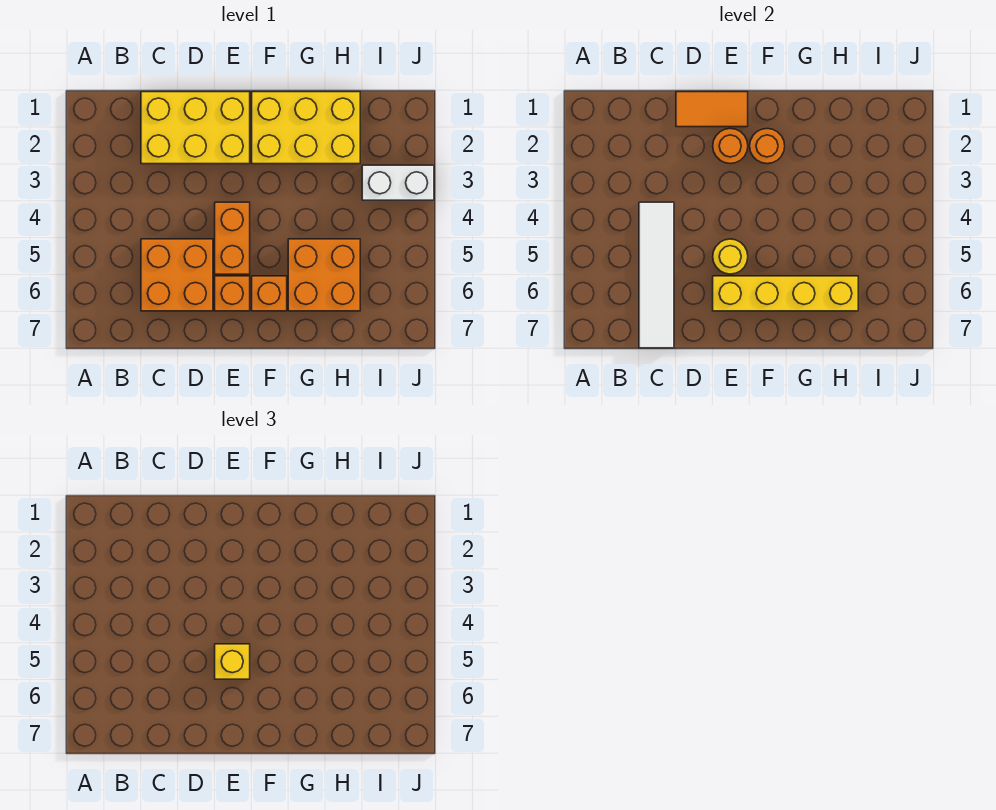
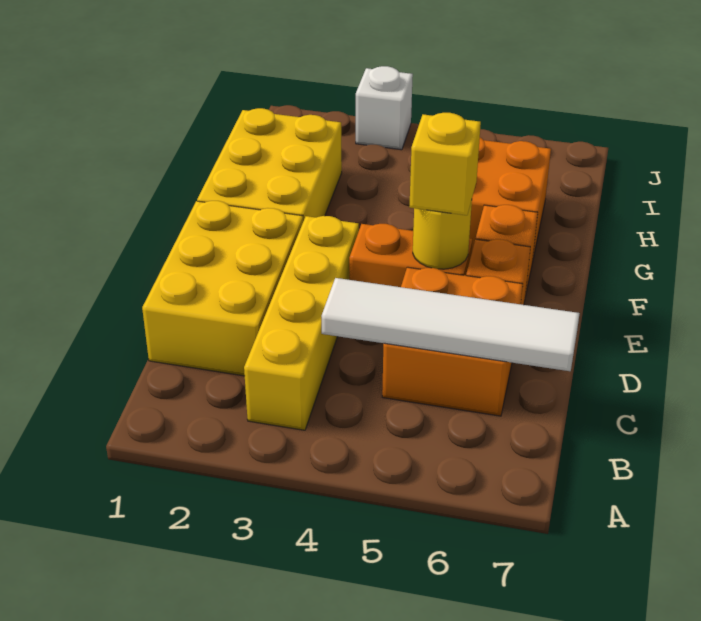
orange tile D1:E1 level 2 -> none
orange round brick E2 level 2 -> none
yellow brick E6:H6 level 2 -> yellow brick B3:E3 level 1
orange round brick F2 level 2 -> none
white brick I3:J3 level 1 -> white brick J3 level 1

